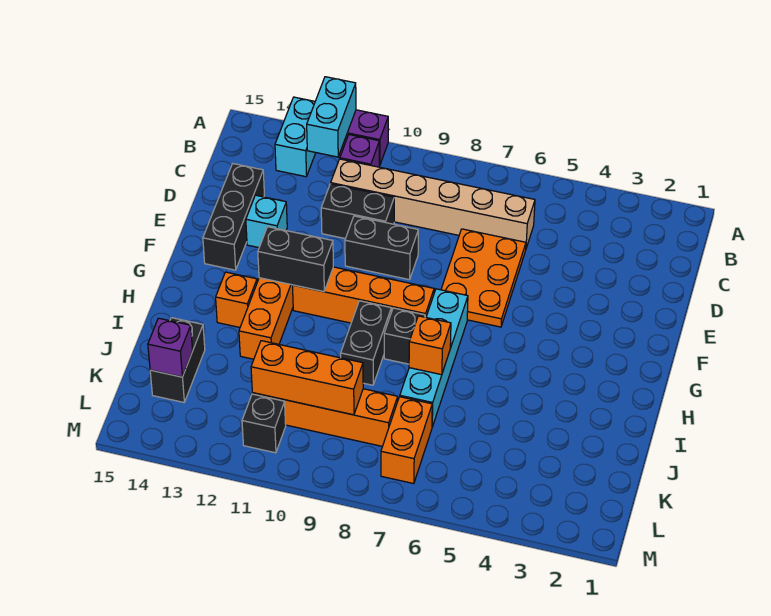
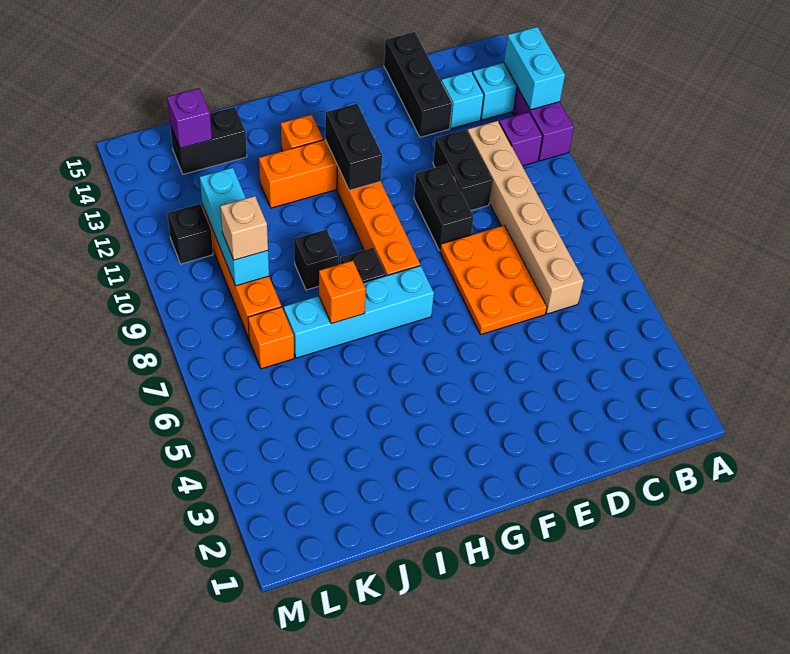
cyan brick A12:B12 level 2 -> cyan brick A12:A13 level 2
orange plate D6:F7 level 1 -> orange plate D6:E8 level 1
black brick D14:F14 level 1 -> black brick D13:D15 level 1
cyan brick E13 level 1 -> cyan brick C13 level 1
black brick H9:I9 level 1 -> black brick I9 level 1
orange brick K7:L7 level 1 -> orange brick K7 level 1
orange brick K9:K11 level 2 -> cyan brick K9:K11 level 2
none -> tan brick K9 level 3

